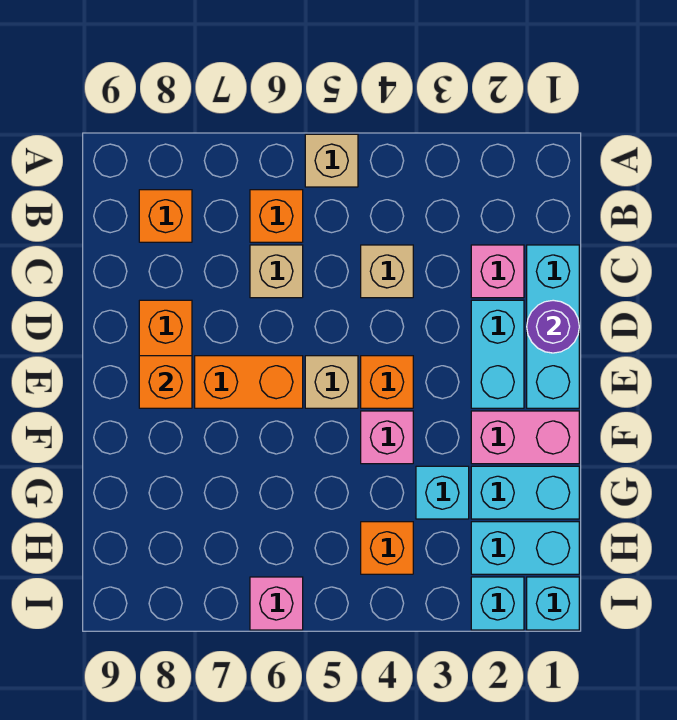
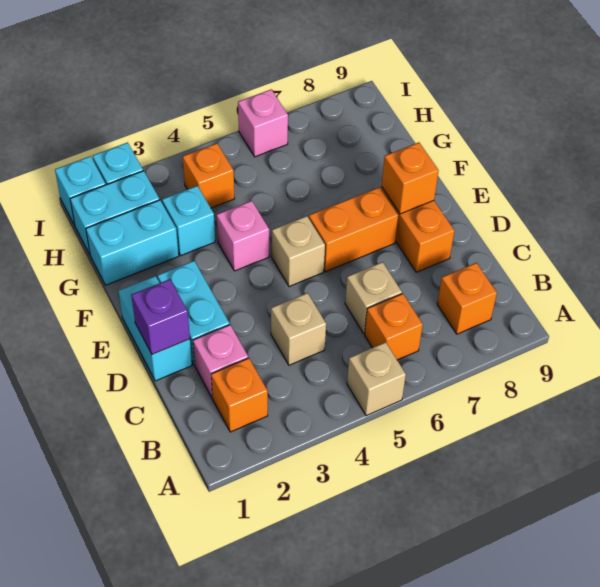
cyan brick C1:E1 level 1 -> cyan brick D1:E1 level 1
purple round brick D1 level 2 -> purple brick D1 level 2
orange brick E4 level 1 -> orange brick B2 level 1
pink brick F1:F2 level 1 -> none

